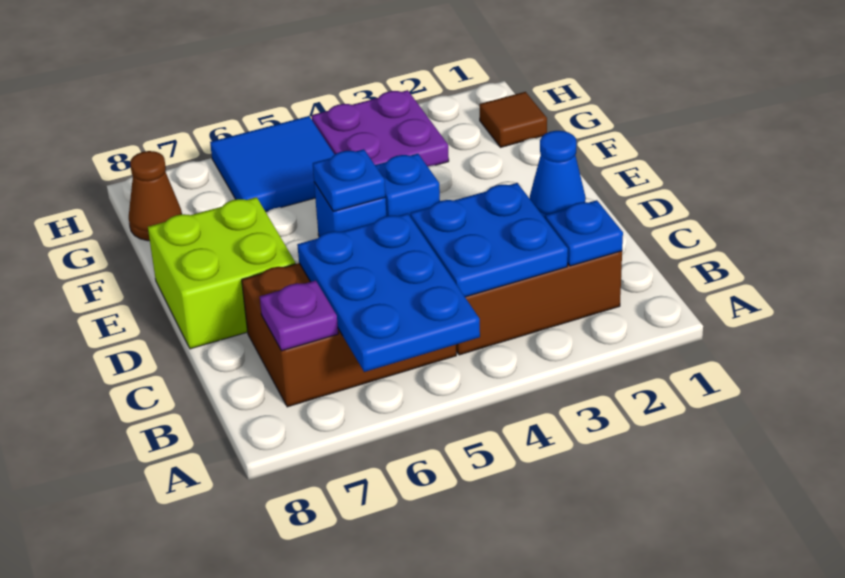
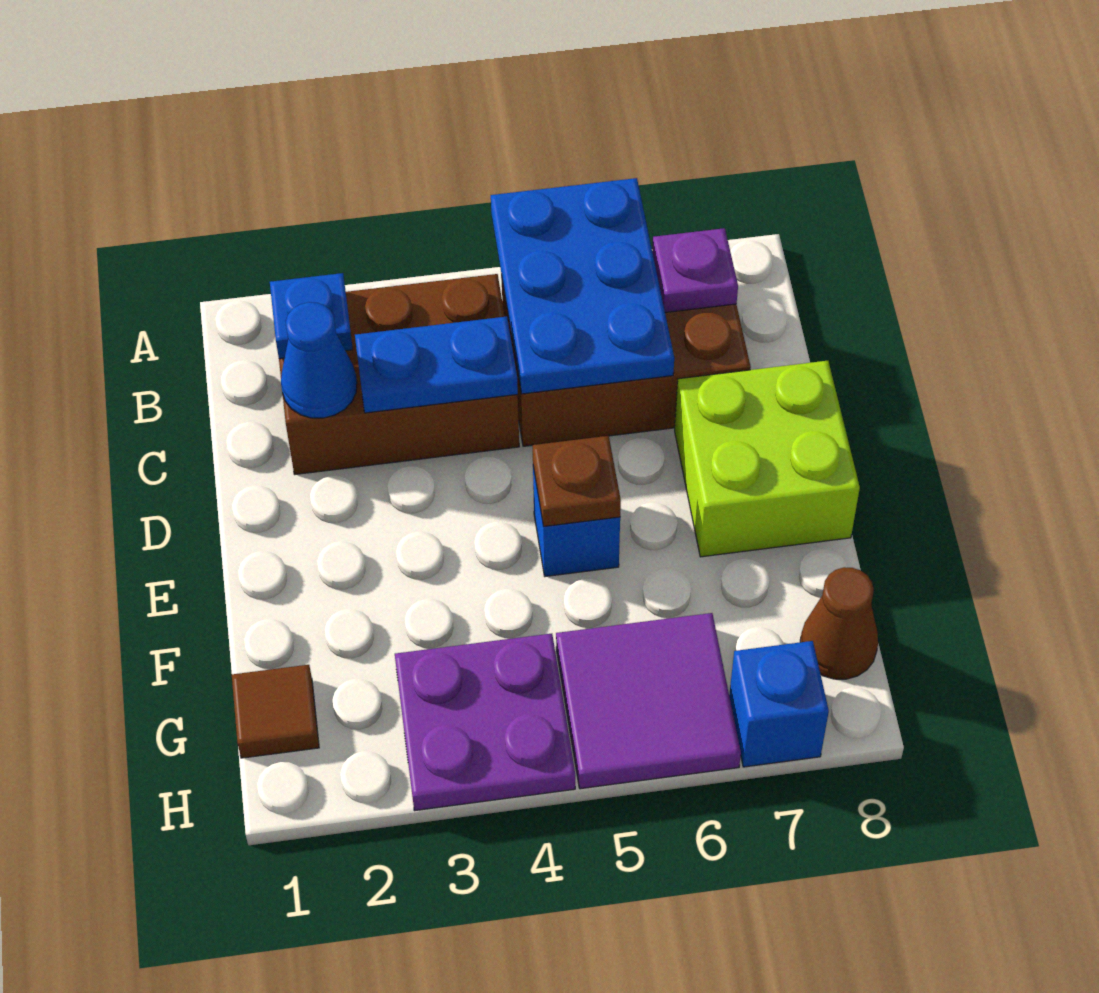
blue plate B3:C4 level 2 -> blue plate C3:C4 level 2
blue brick E4 level 1 -> blue brick H7 level 1
blue plate E5 level 2 -> brown plate E5 level 2
blue tile G5:H6 level 1 -> purple tile G5:H6 level 1

